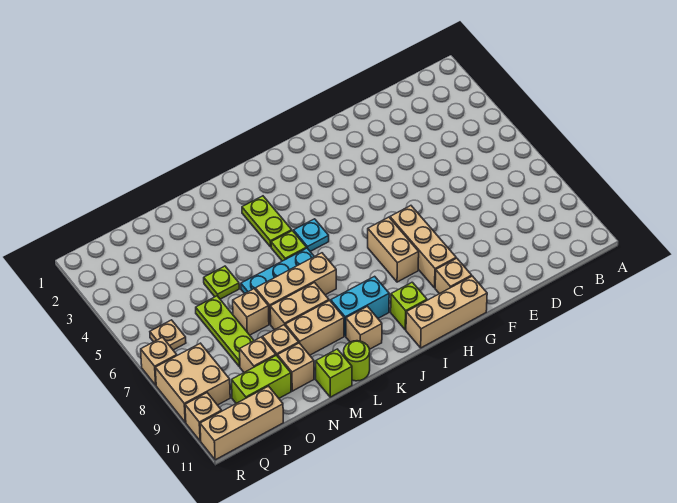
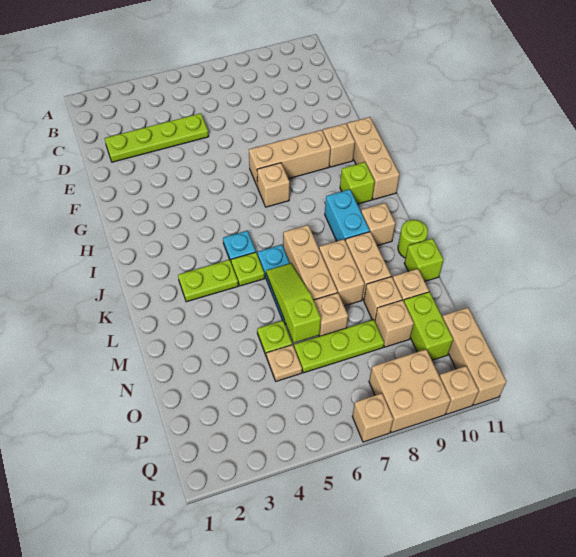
none -> lime plate D2:D5 level 1
tan brick H7:H8 level 1 -> tan brick H7 level 1
none -> lime slope L6:N6 level 2 top N
tan plate Q6 level 1 -> tan plate O5 level 1

